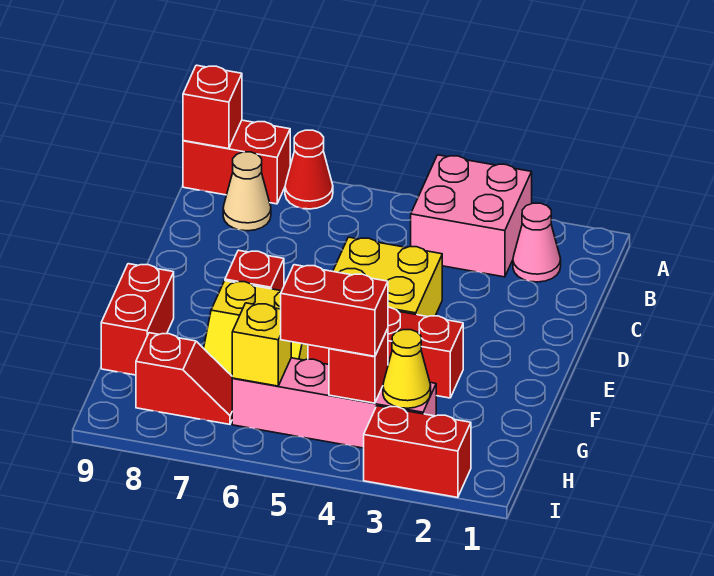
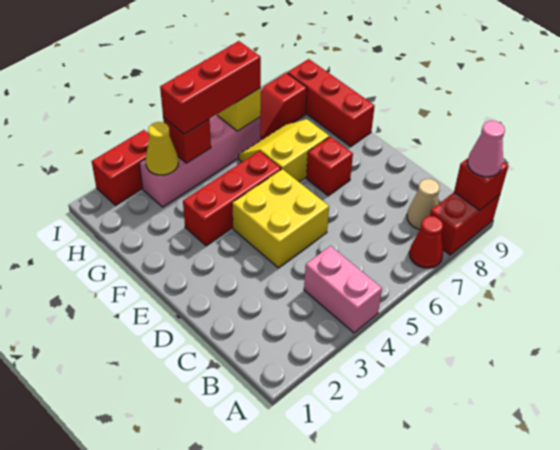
pink brick A3:B4 level 1 -> pink brick A4:B4 level 1
pink cone B2 level 1 -> pink cone A9 level 3
red brick F9:G9 level 1 -> red brick F9:H9 level 1
red brick H4:H5 level 3 -> red brick H4:H6 level 3

